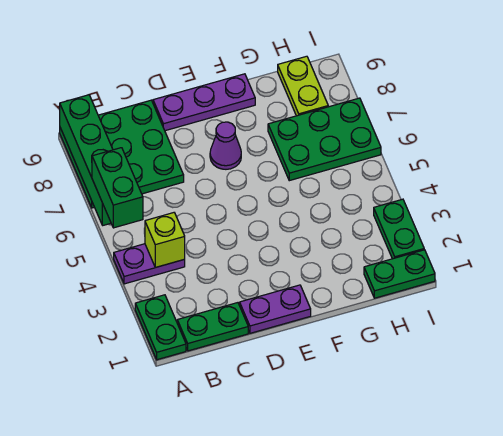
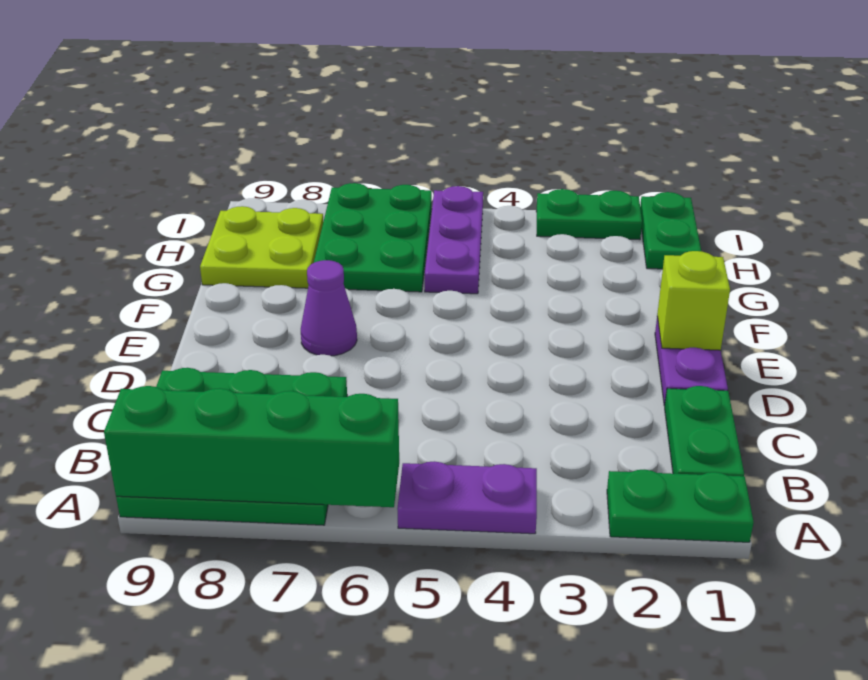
purple plate A4:B4 level 1 -> purple plate A4:A5 level 1
green brick A5:A6 level 3 -> none
lime brick B4 level 2 -> lime brick E1 level 2
purple plate D9:F9 level 1 -> purple plate G5:I5 level 1
lime plate H8:H9 level 1 -> lime plate G8:H9 level 1

